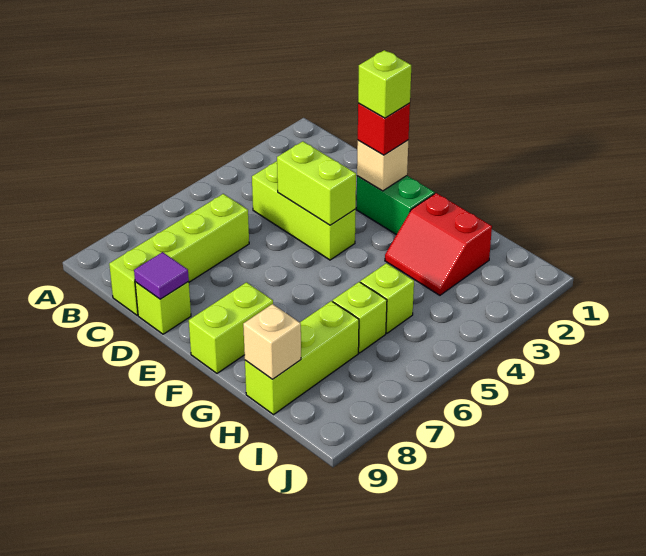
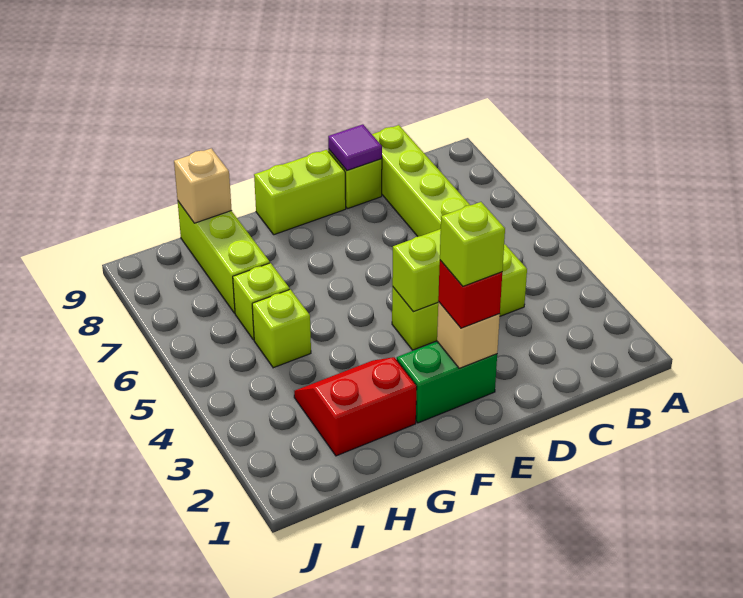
lime brick F8:F9 level 1 -> lime brick E9:F9 level 1

